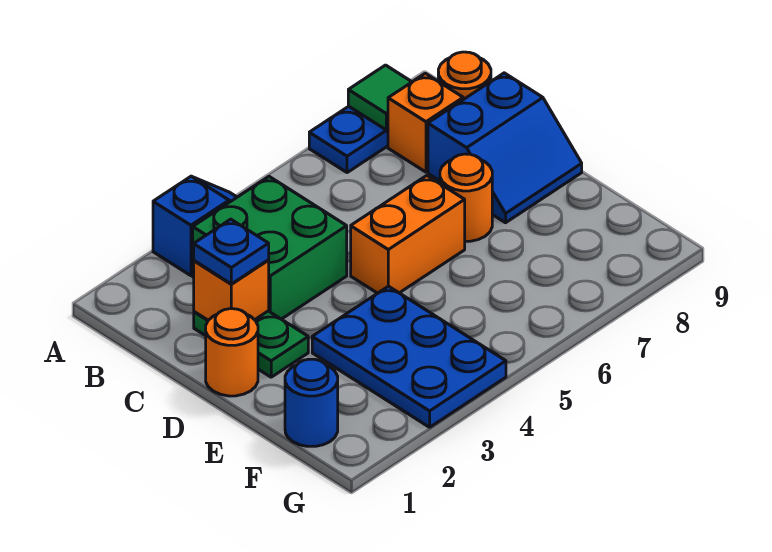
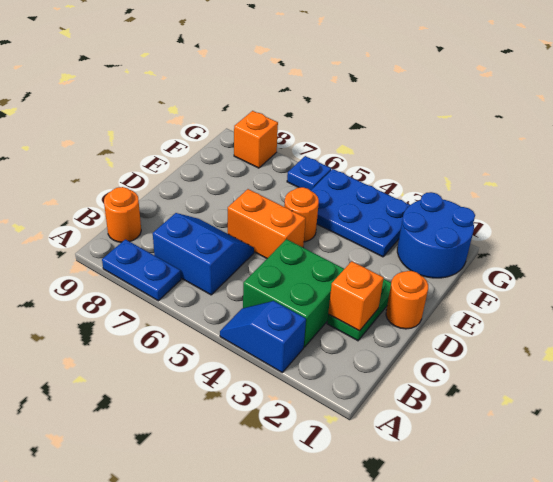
green tile A8 level 2 -> none
orange brick B8 level 1 -> orange brick G8 level 1
blue plate C2 level 3 -> blue plate G6 level 1
blue slope C8:D9 level 1 top C -> blue slope B6:C7 level 1 top B
orange round brick D7 level 1 -> orange round brick E5 level 1
blue plate E3:G4 level 1 -> blue plate F3:G5 level 1
blue round brick F1 level 1 -> blue round brick F1:G2 level 1

